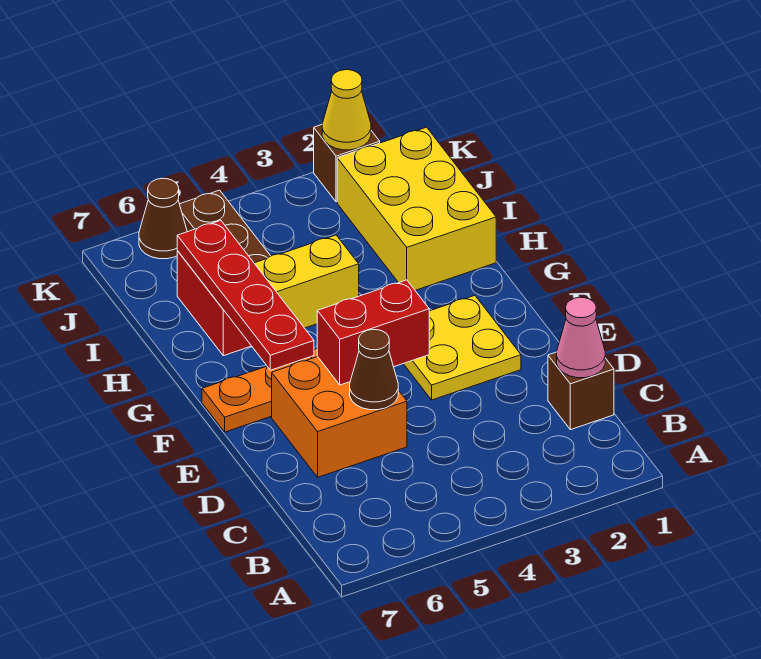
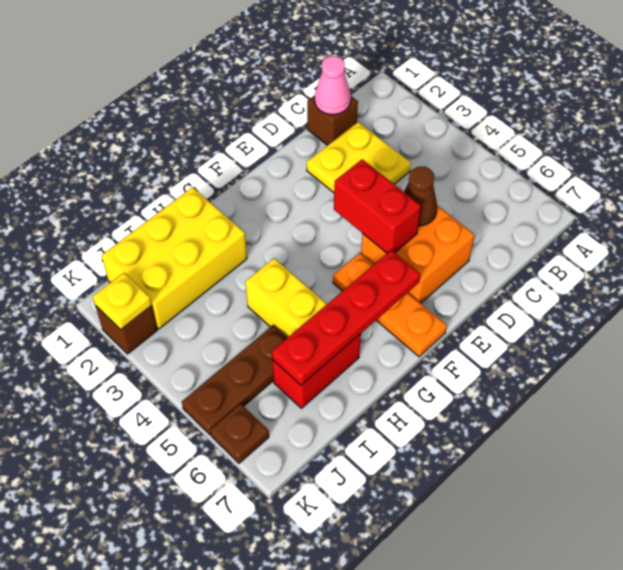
yellow plate E2:F3 level 1 -> yellow plate C2:D3 level 1
yellow cone K2 level 2 -> yellow plate K2 level 2
brown cone K6 level 1 -> brown plate K6 level 1

